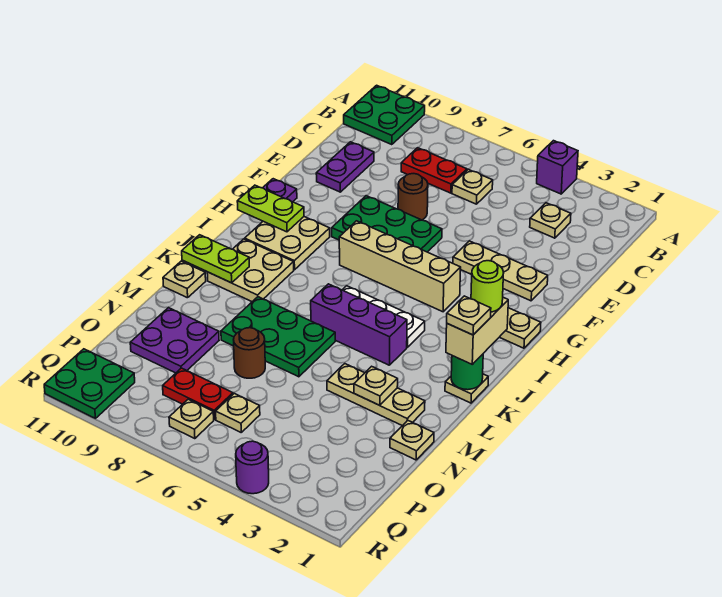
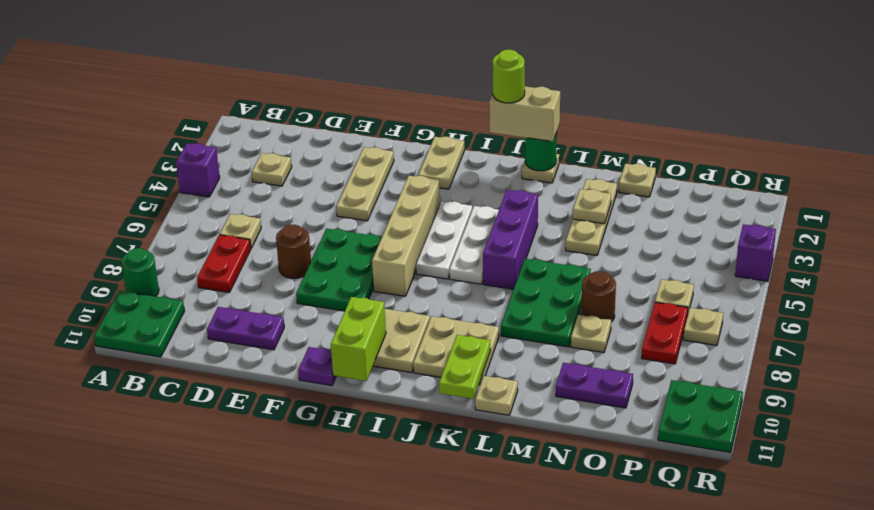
none -> green round brick A9 level 1
lime plate H10:H11 level 2 -> lime brick H10:H11 level 2
none -> white plate I4:I6 level 1
tan plate K1 level 4 -> tan plate N8 level 1
purple plate N9:O10 level 1 -> purple plate N10:O10 level 1
purple round brick R4 level 1 -> purple brick R4 level 1

